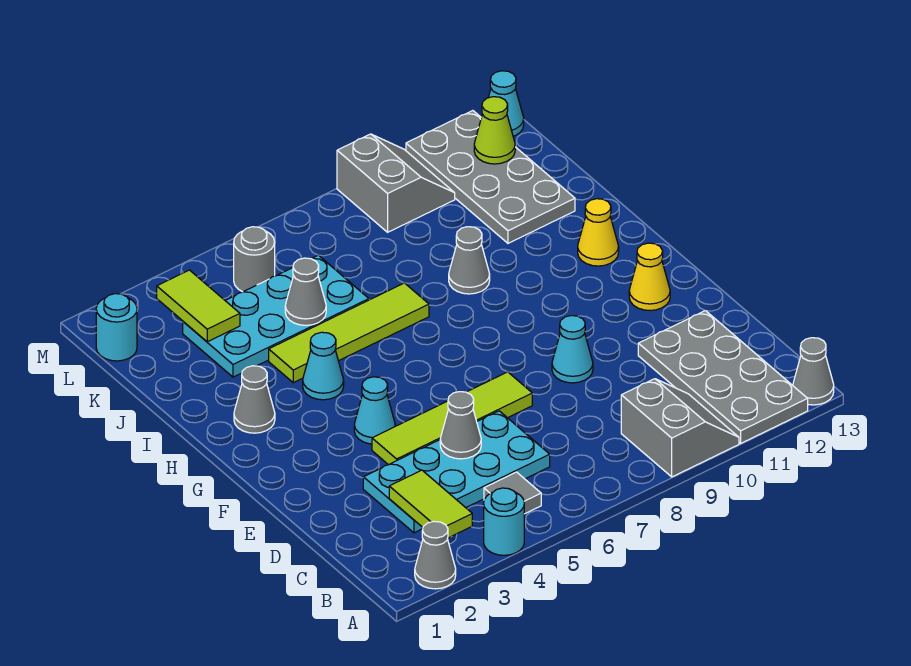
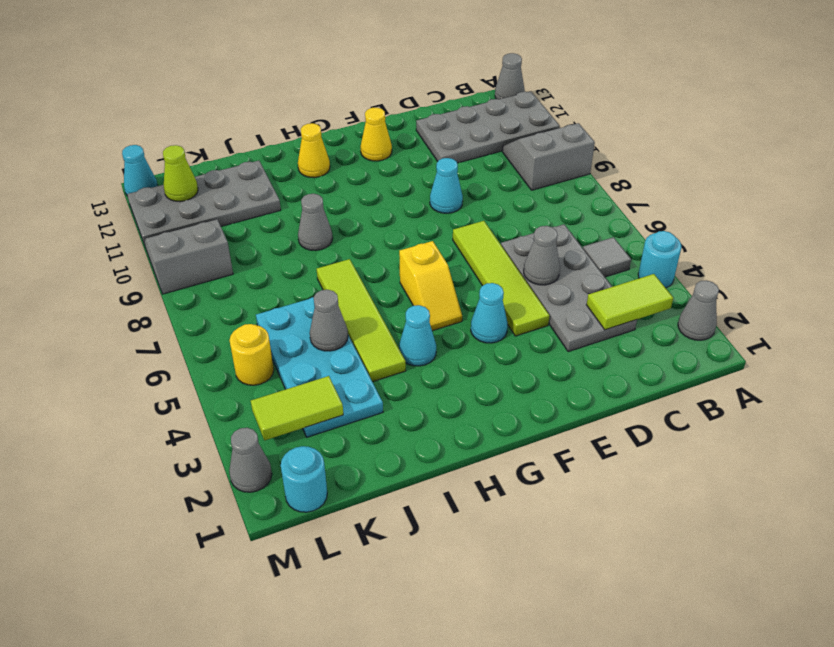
cyan plate C3:D6 level 1 -> grey plate C3:D6 level 1
none -> yellow slope G5:G6 level 1 top 6
grey cone H2 level 1 -> grey cone M2 level 1
grey round brick L5 level 1 -> yellow round brick L5 level 1

